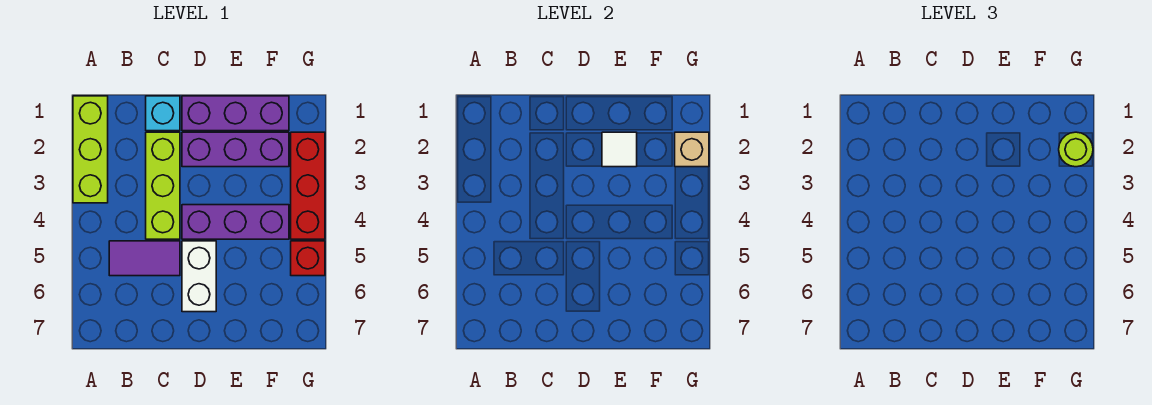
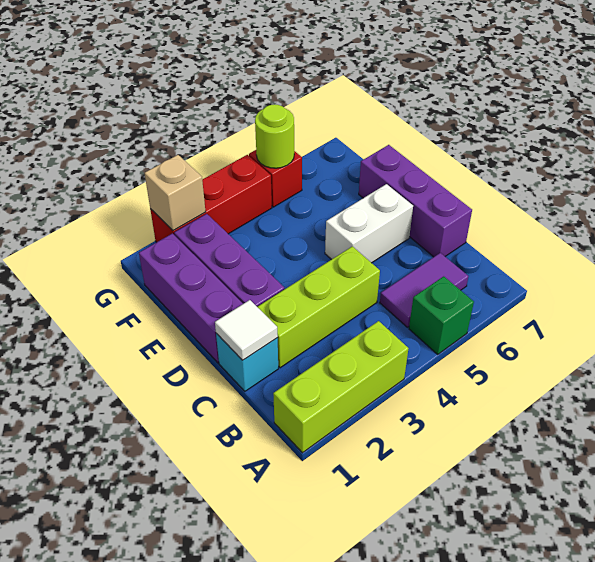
none -> green brick A5 level 1
purple tile B5:C5 level 1 -> purple tile B5:B6 level 1
purple brick D4:F4 level 1 -> purple brick C7:E7 level 1
white tile E2 level 2 -> white tile C1 level 2
lime round brick G2 level 3 -> lime round brick G5 level 2

